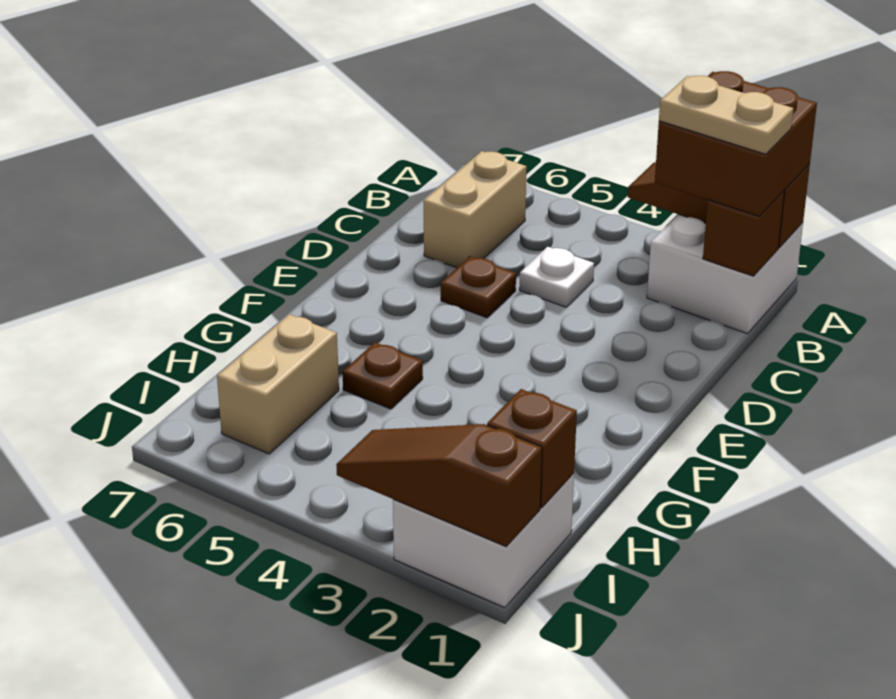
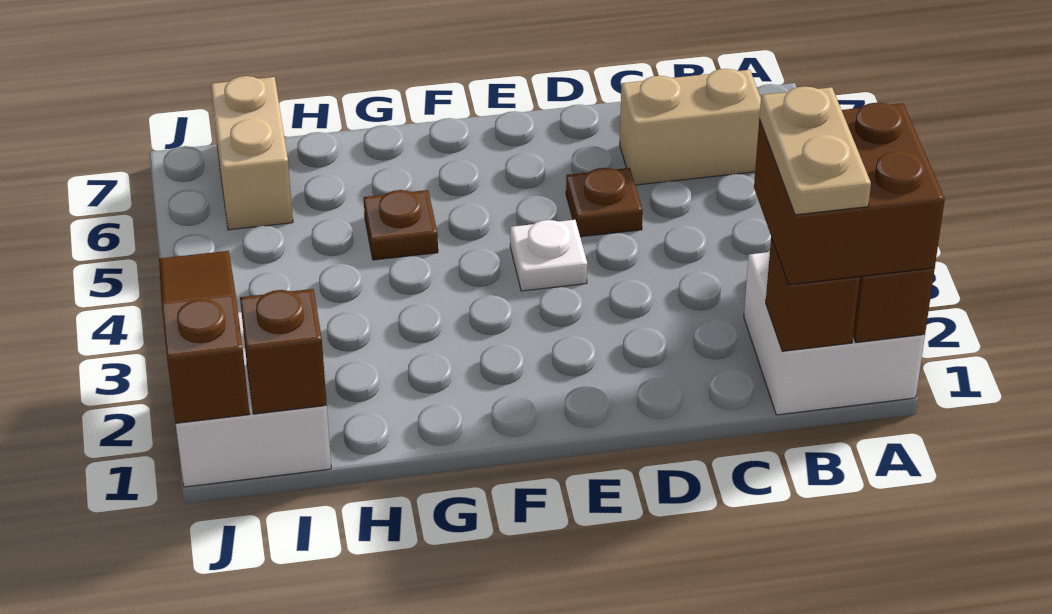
white plate C4 level 1 -> white plate E4 level 1
tan brick H6:I6 level 1 -> tan brick I6:I7 level 1

